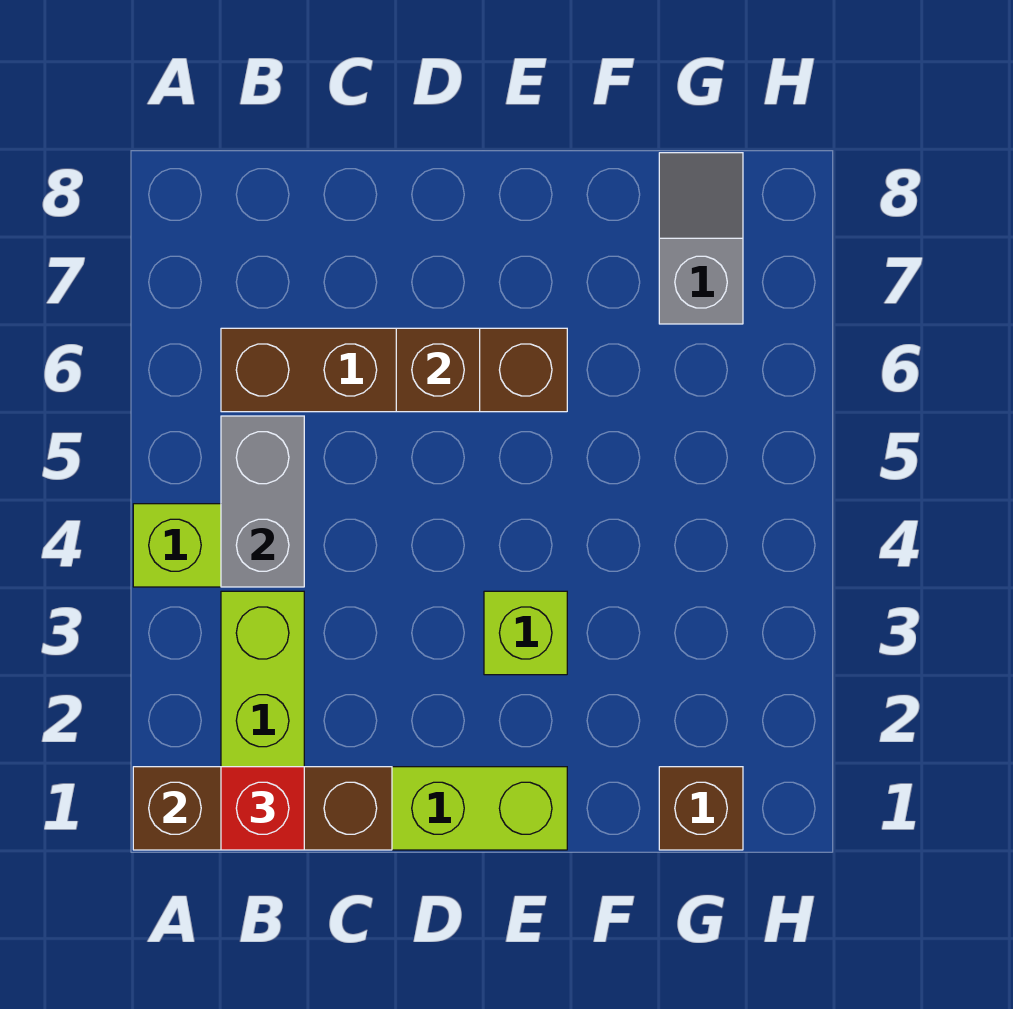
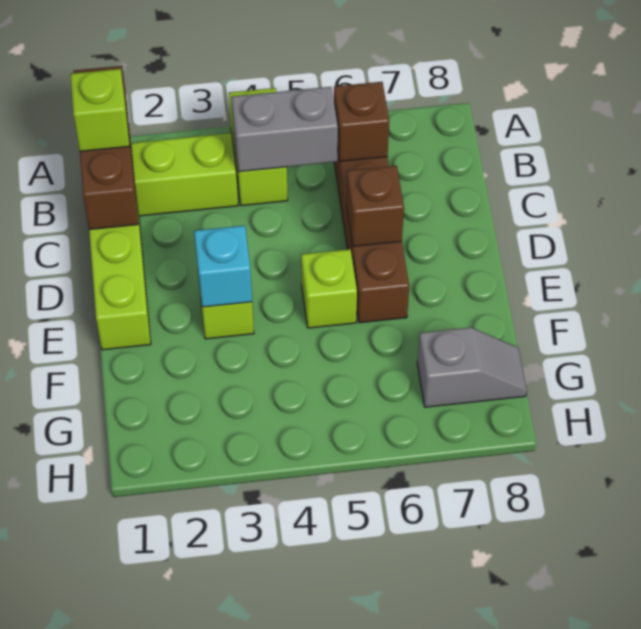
red brick B1 level 3 -> lime brick B1 level 3
none -> cyan brick E3 level 2
none -> lime brick E5 level 1
brown brick G1 level 1 -> brown brick B6 level 2

